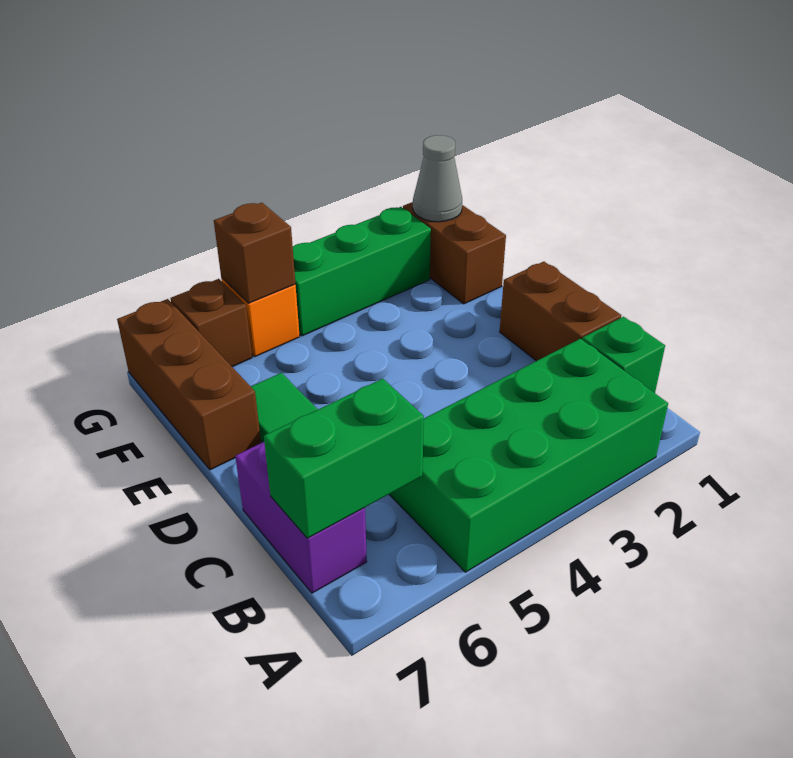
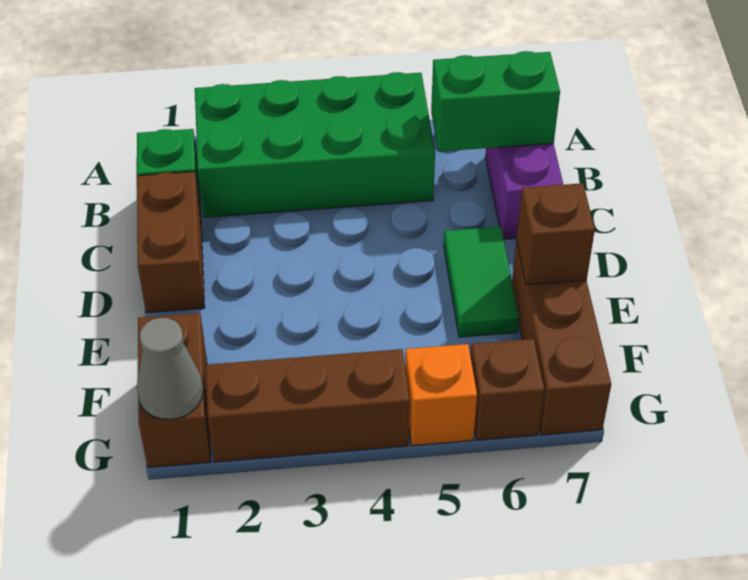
green brick G2:G4 level 1 -> brown brick G2:G4 level 1
brown brick G5 level 2 -> brown brick E7 level 2

